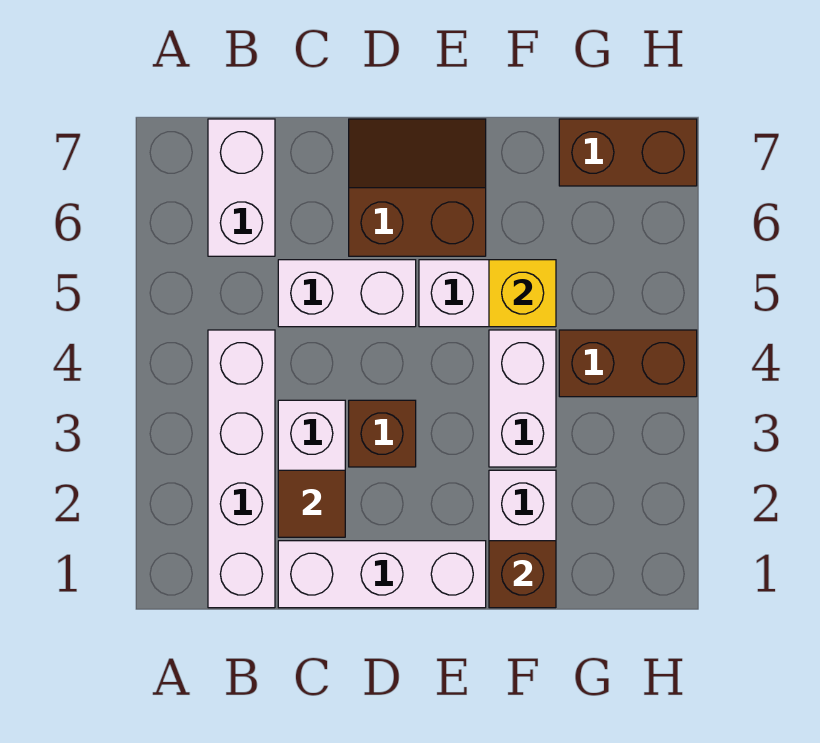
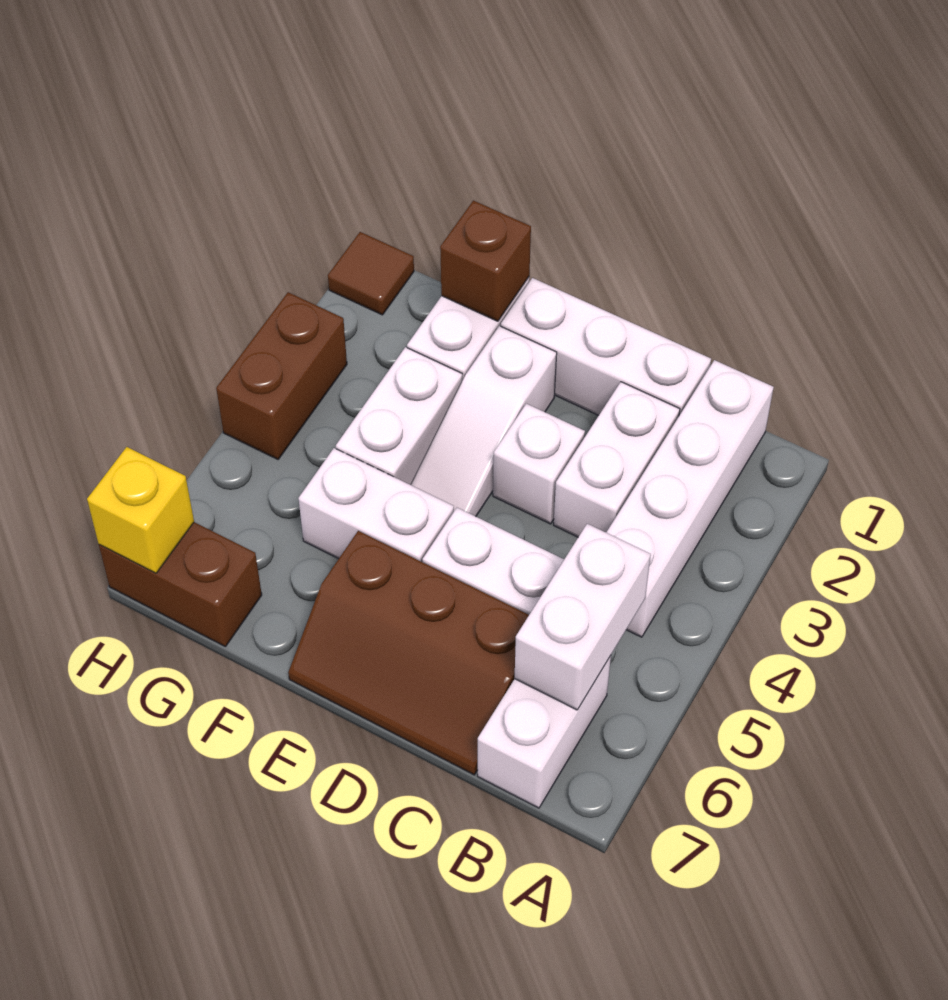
none -> white brick B5:B6 level 2
brown tile C2 level 2 -> brown tile H1 level 1
brown brick D3 level 1 -> white brick D3 level 1
brown slope D6:E7 level 1 top 6 -> brown slope C6:E7 level 1 top 6
none -> white slope E2:E4 level 1 top 2
yellow brick F5 level 2 -> yellow brick H7 level 2
brown brick G4:H4 level 1 -> brown brick H3:H4 level 1

